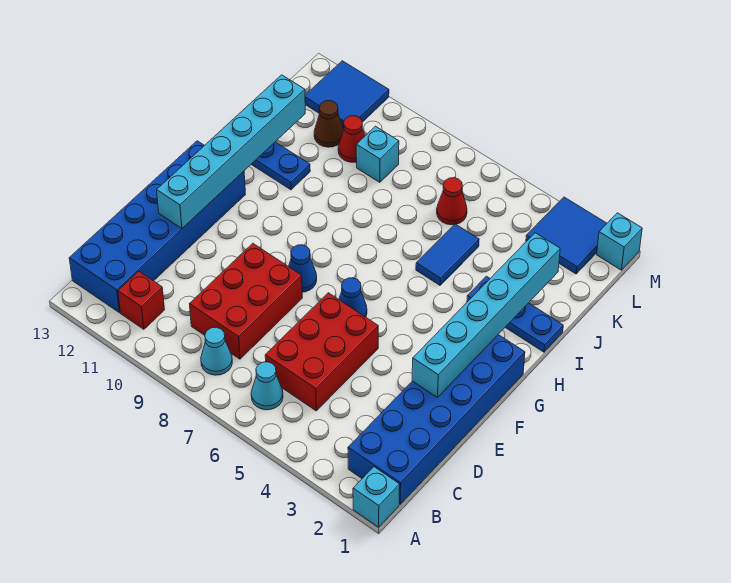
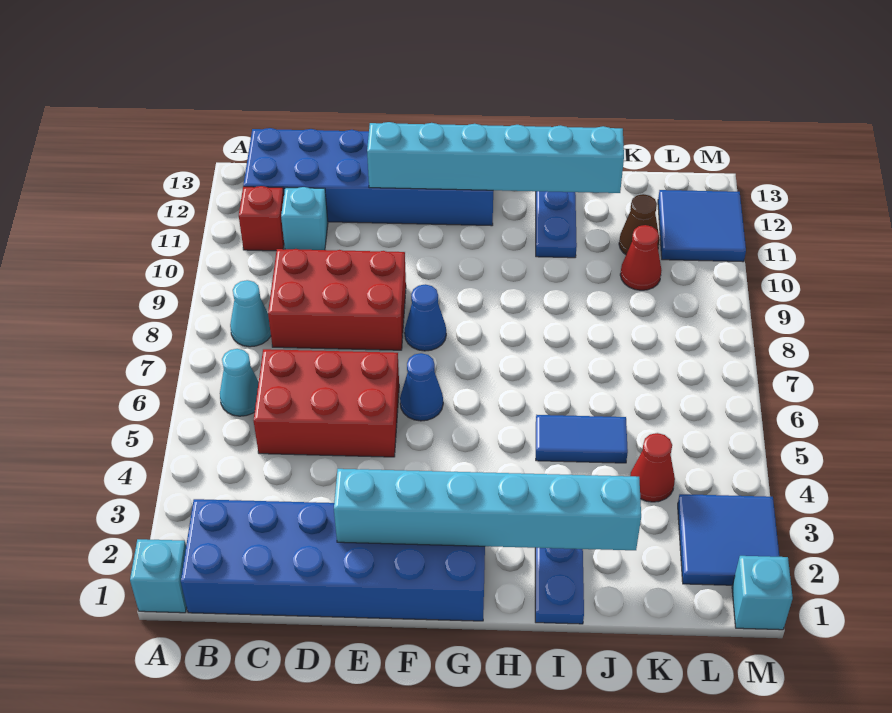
red cone K6 level 1 -> red cone K4 level 1
cyan brick K9 level 1 -> cyan brick C11 level 1

